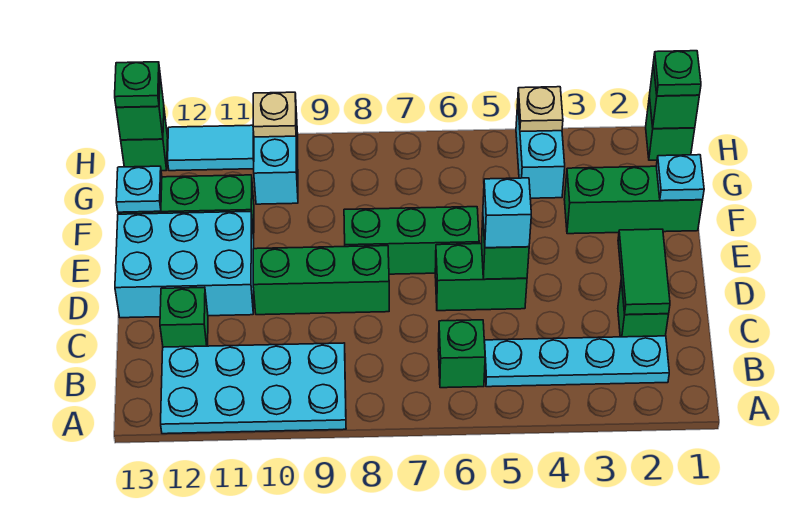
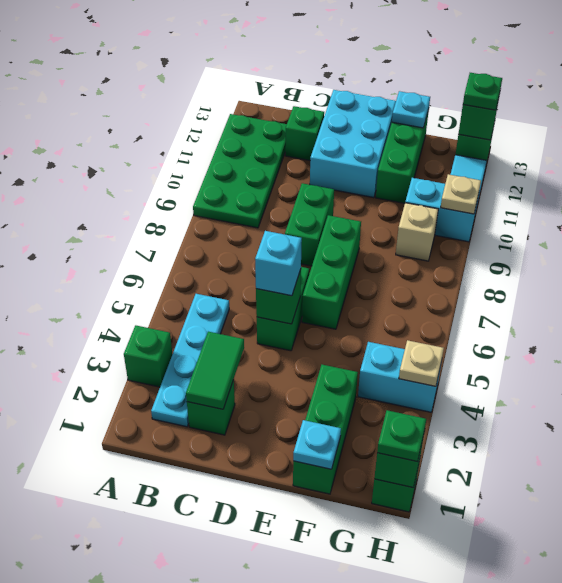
cyan plate A9:B12 level 1 -> green plate A9:B12 level 1
green brick B6 level 1 -> green brick A3 level 1
green tile C2:D2 level 2 -> green tile C2:C3 level 2
green brick D8:D10 level 1 -> green brick D8:D9 level 1
none -> tan brick G9 level 1

